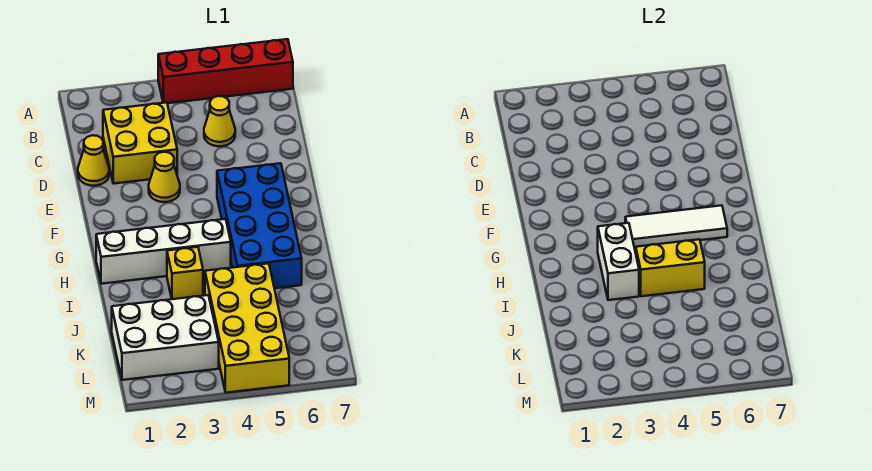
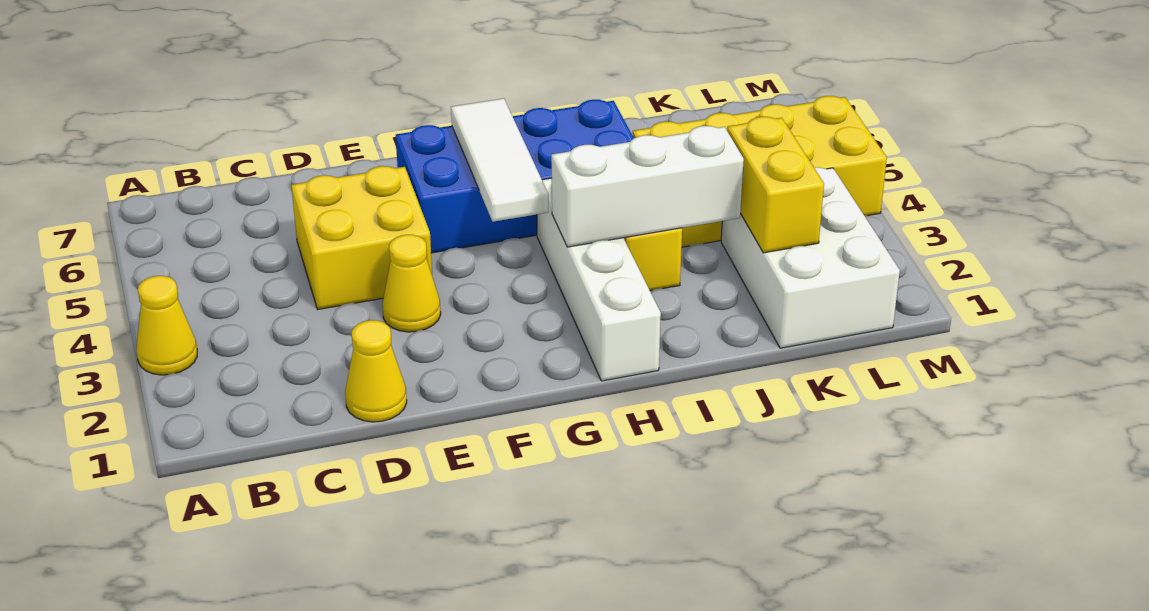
red brick A4:A7 level 1 -> none
yellow brick C2:D3 level 1 -> yellow brick D4:E5 level 1
yellow cone C5 level 1 -> yellow cone A3 level 1
white brick H3:I3 level 2 -> white brick H3:J3 level 2
yellow brick I4:I5 level 2 -> yellow brick K2:K3 level 2

